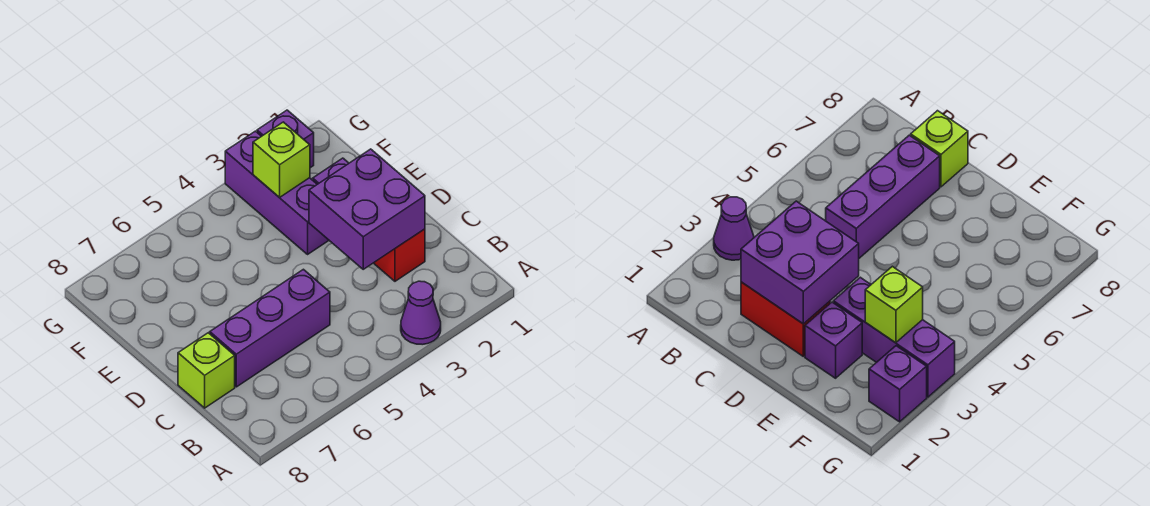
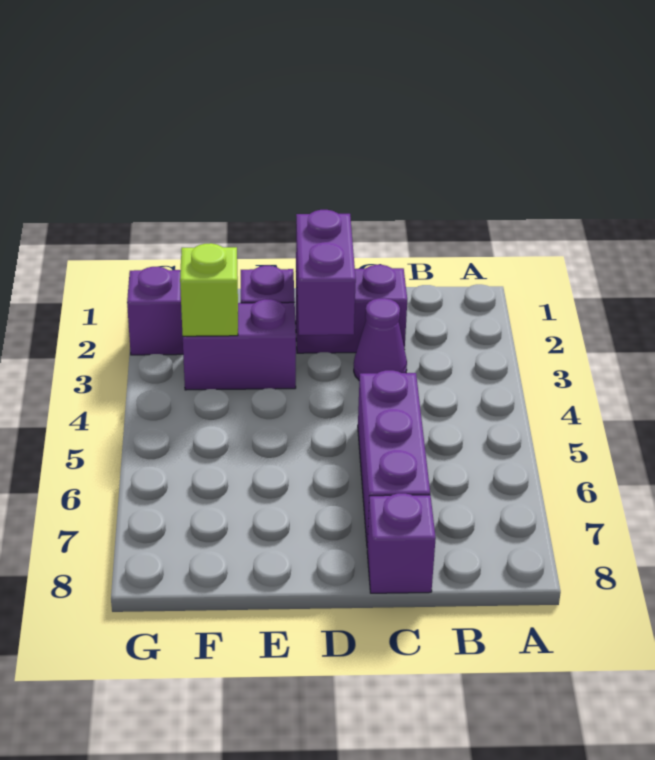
purple cone A3 level 1 -> purple cone C3 level 1
red brick C2:D2 level 1 -> purple brick C2:D2 level 1
purple brick C2:D3 level 2 -> purple brick D2:D3 level 2
lime brick C8 level 1 -> purple brick C8 level 1
purple brick E3:G3 level 1 -> purple brick E3:F3 level 1

